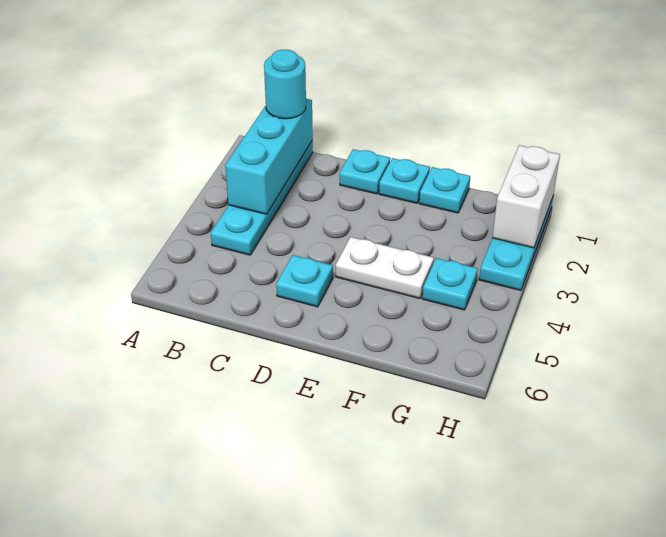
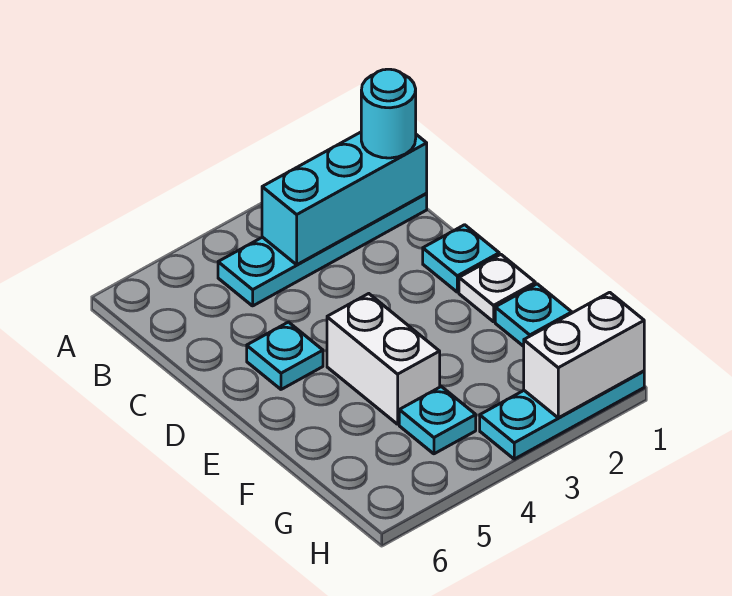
cyan plate E1 level 1 -> white plate E1 level 1
white plate E4:F4 level 1 -> white brick E4:F4 level 1

